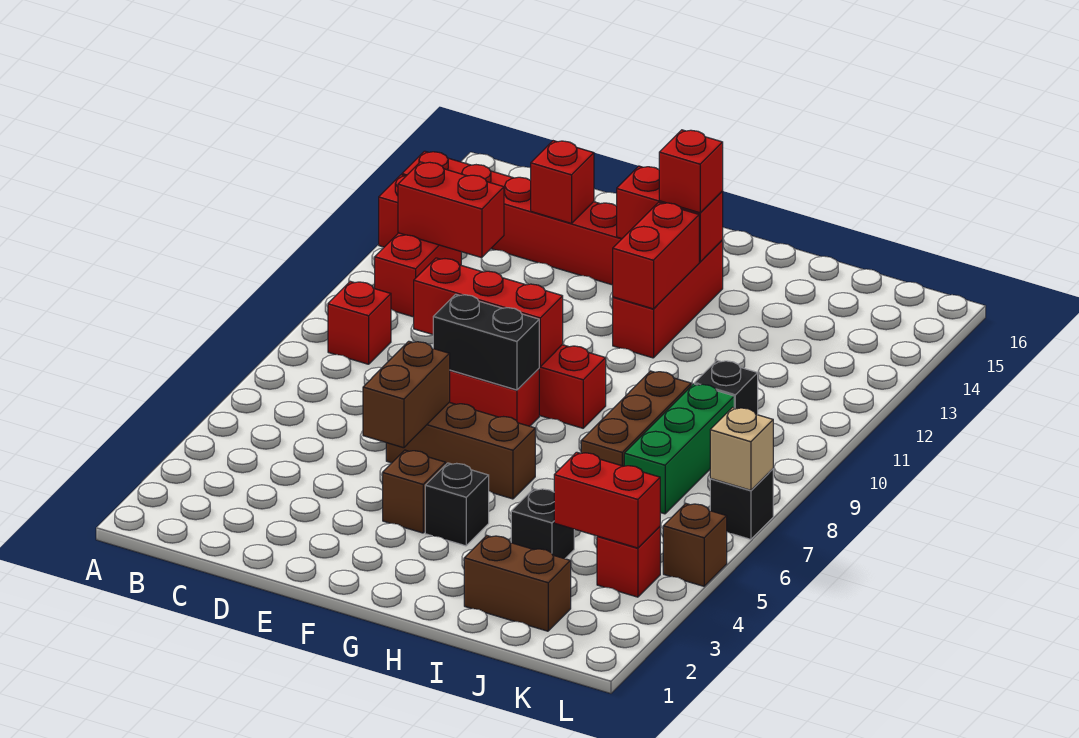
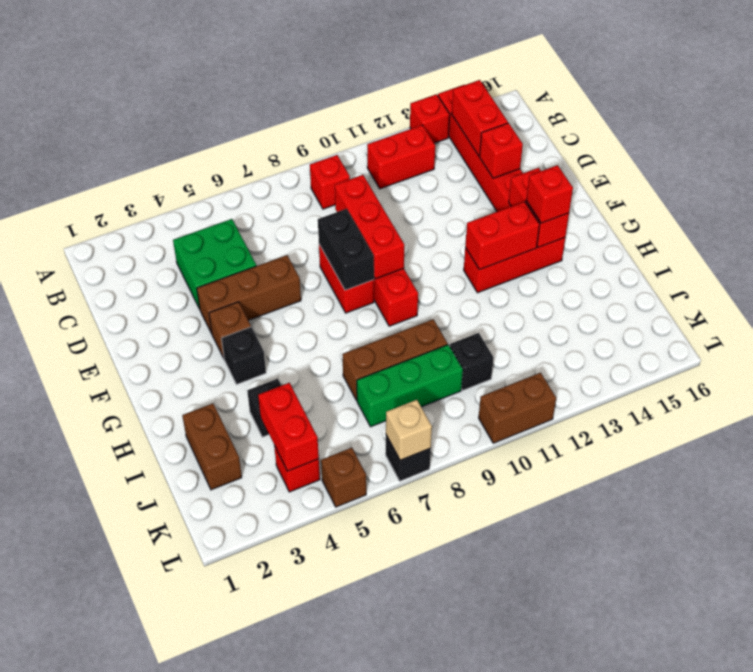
red brick B12:C12 level 2 -> red brick B14:C14 level 2
none -> green brick C4:D5 level 1
brown brick E5:E6 level 2 -> brown brick L10:L11 level 1
brown brick E6:G6 level 1 -> brown brick E4:E6 level 1

